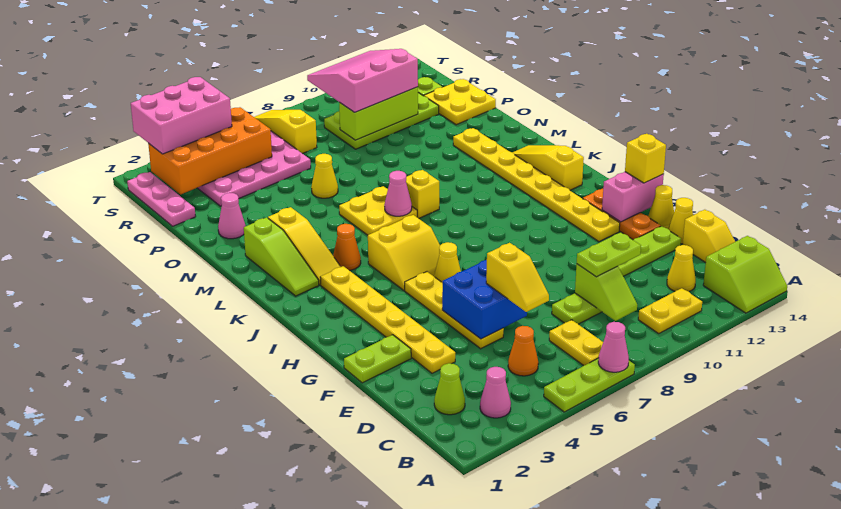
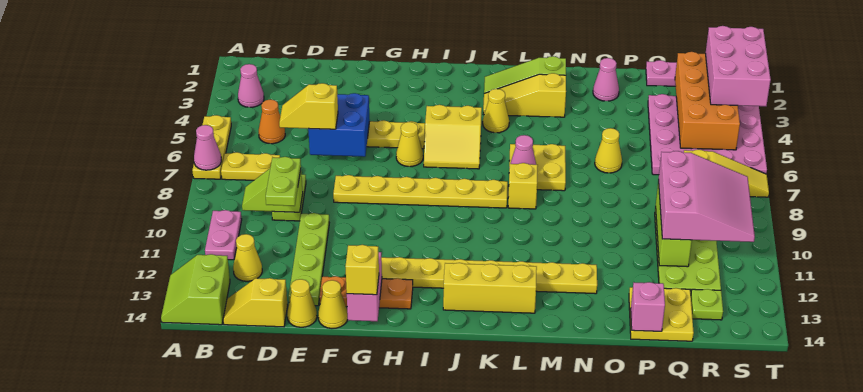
lime plate A5:A7 level 1 -> yellow plate A5:A7 level 1
yellow plate B10:B11 level 1 -> pink plate B10:B11 level 1
lime cone C2 level 1 -> none
yellow plate E3:J3 level 1 -> yellow plate F8:K8 level 1
lime plate F1:F2 level 1 -> none
yellow slope I5:J6 level 1 top J -> yellow slope I5:J6 level 1 top 5
yellow slope J13:L13 level 1 top J -> yellow brick J13:L13 level 1
orange cone K4 level 1 -> yellow cone K4 level 1
none -> pink brick P14 level 2

